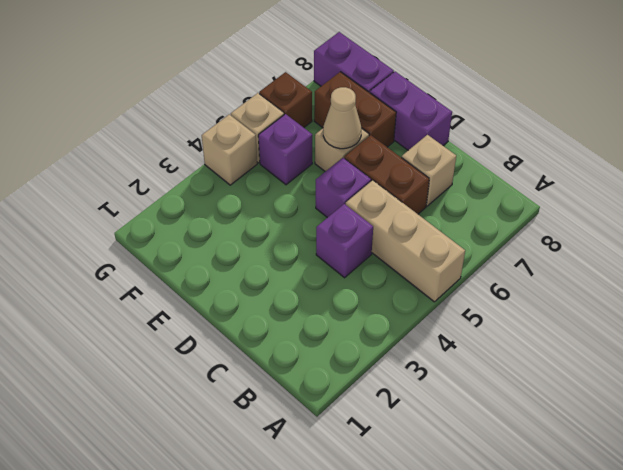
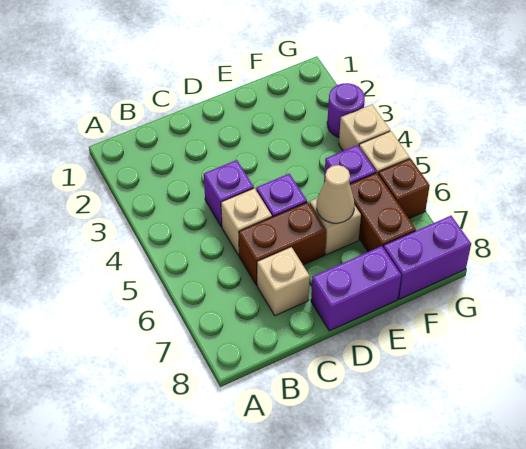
tan brick A5:C5 level 1 -> tan brick C5 level 1
brown brick E7:F7 level 1 -> brown brick F6:F7 level 1
none -> purple round brick G3 level 1

